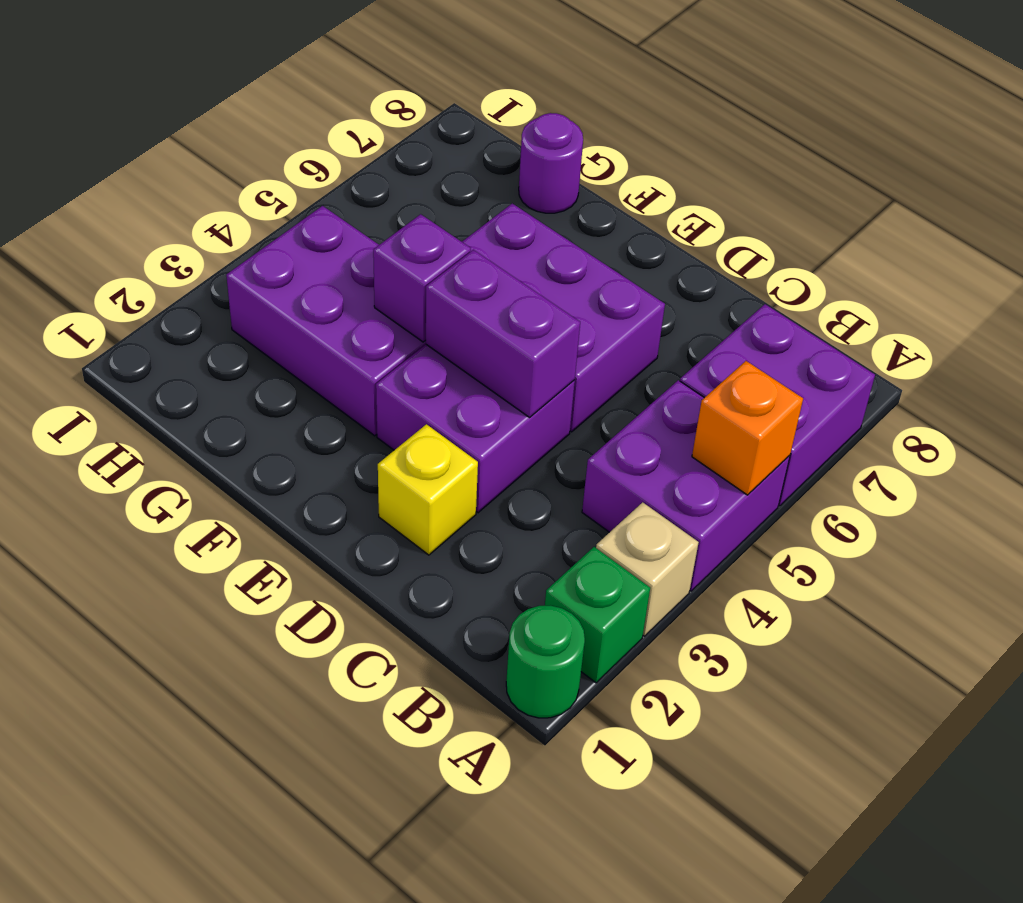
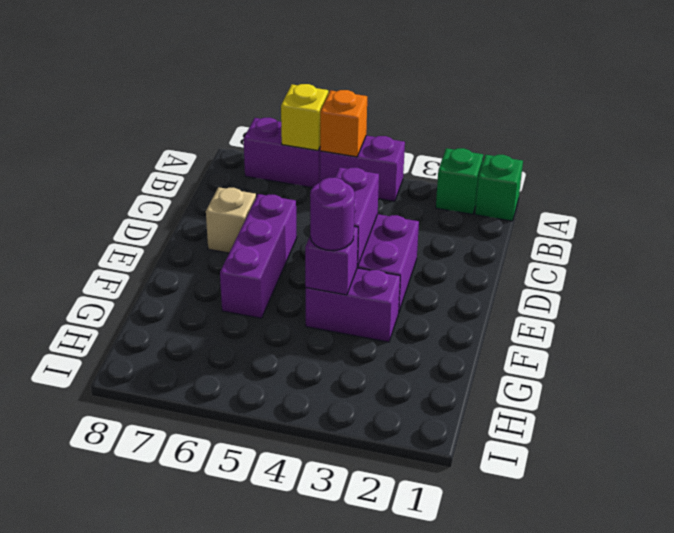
green round brick A1 level 1 -> green brick A1 level 1
tan brick A3 level 1 -> tan brick D7 level 1
purple brick A4:B5 level 1 -> purple brick A4:A5 level 1
purple brick A6:B7 level 1 -> purple brick A6:A7 level 1
yellow brick D2 level 1 -> yellow brick A6 level 2
purple brick D5:F6 level 1 -> purple brick D6:F6 level 1
purple brick F3:H4 level 1 -> purple brick F3:F4 level 1
purple round brick G8 level 1 -> purple round brick F4 level 3

